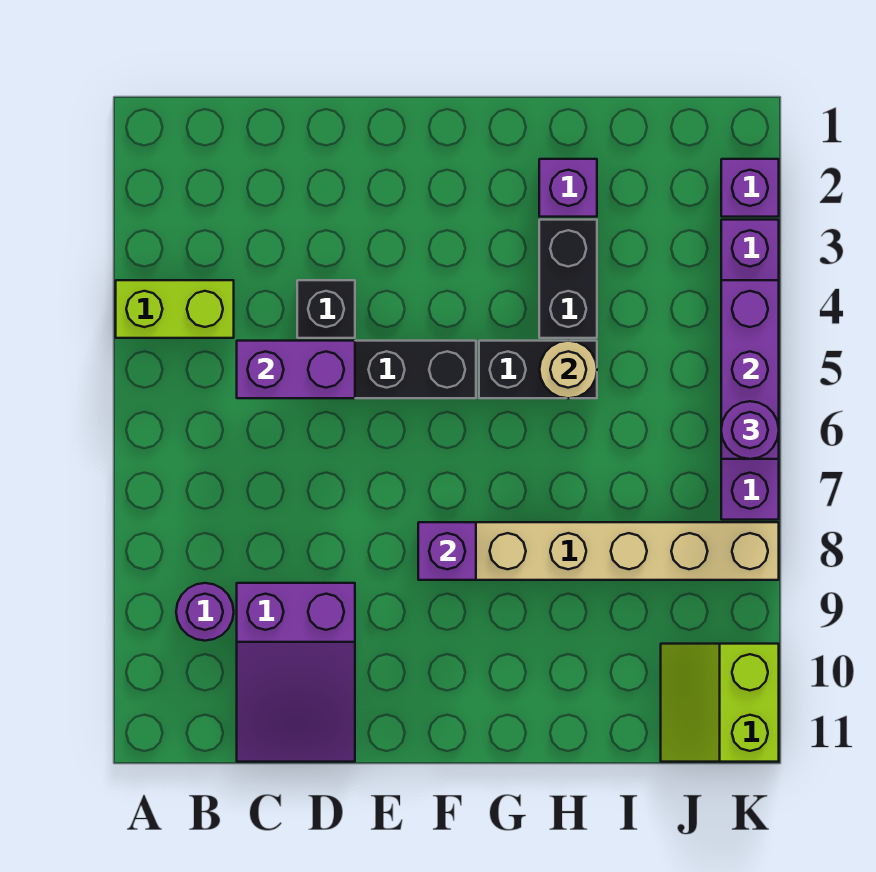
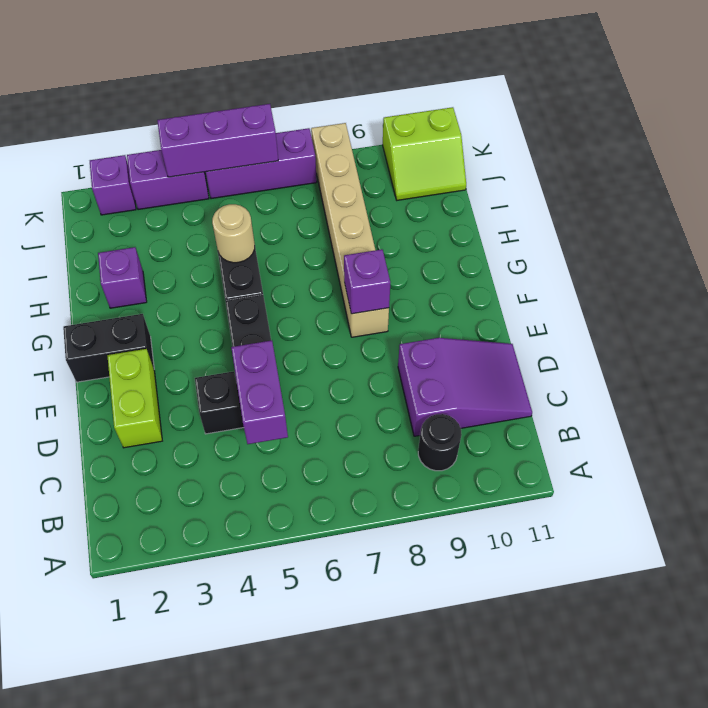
lime brick A4:B4 level 1 -> lime brick D2:E2 level 1
purple round brick B9 level 1 -> black round brick B9 level 1
black brick H3:H4 level 1 -> black brick F1:F2 level 1
purple round brick K6 level 3 -> none

